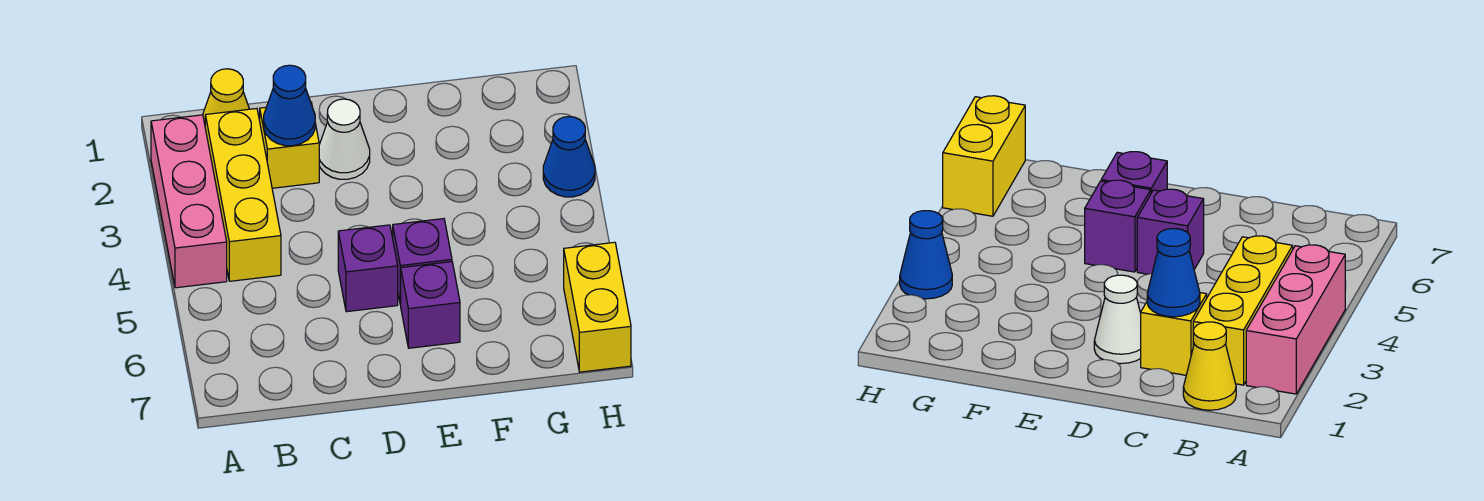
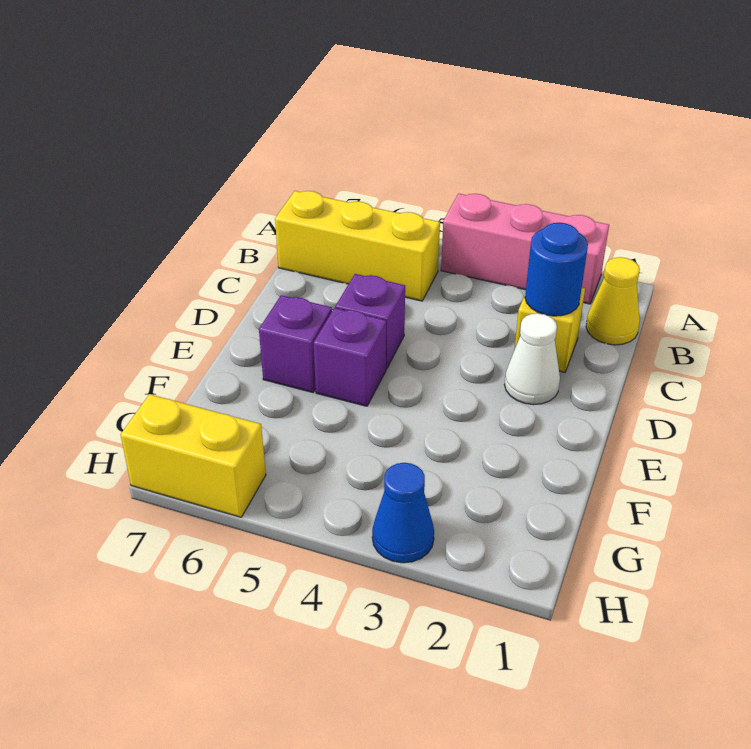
yellow brick B2:B4 level 1 -> yellow brick B5:B7 level 1
blue cone C2 level 2 -> blue round brick C2 level 2

